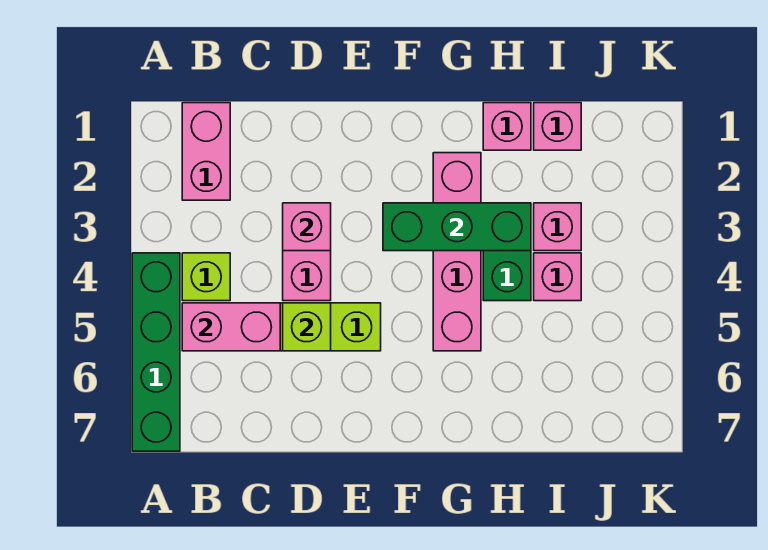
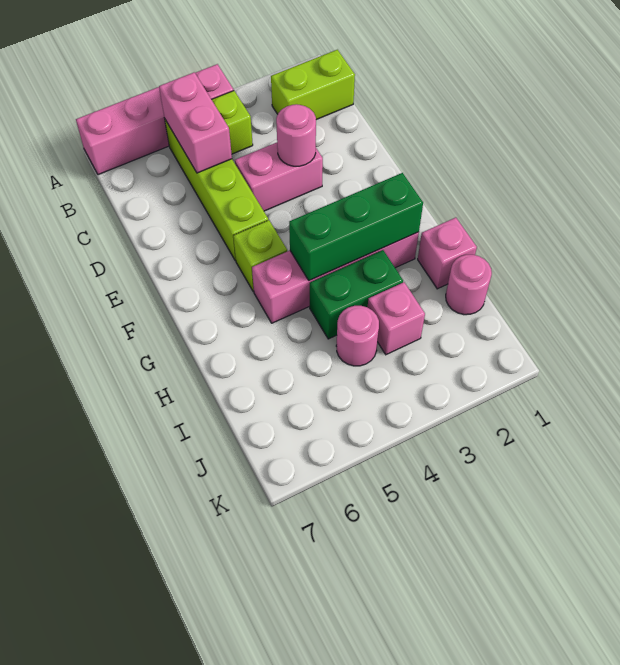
green brick A4:A7 level 1 -> pink brick A4:A7 level 1
pink brick B1:B2 level 1 -> lime brick B1:B2 level 1
pink brick D3 level 2 -> pink round brick D3 level 2
lime brick D5 level 2 -> lime brick F5 level 1
green brick F3:H3 level 2 -> green brick G2:G4 level 2
pink brick I1 level 1 -> pink round brick I1 level 1
pink brick I4 level 1 -> pink round brick I4 level 1

